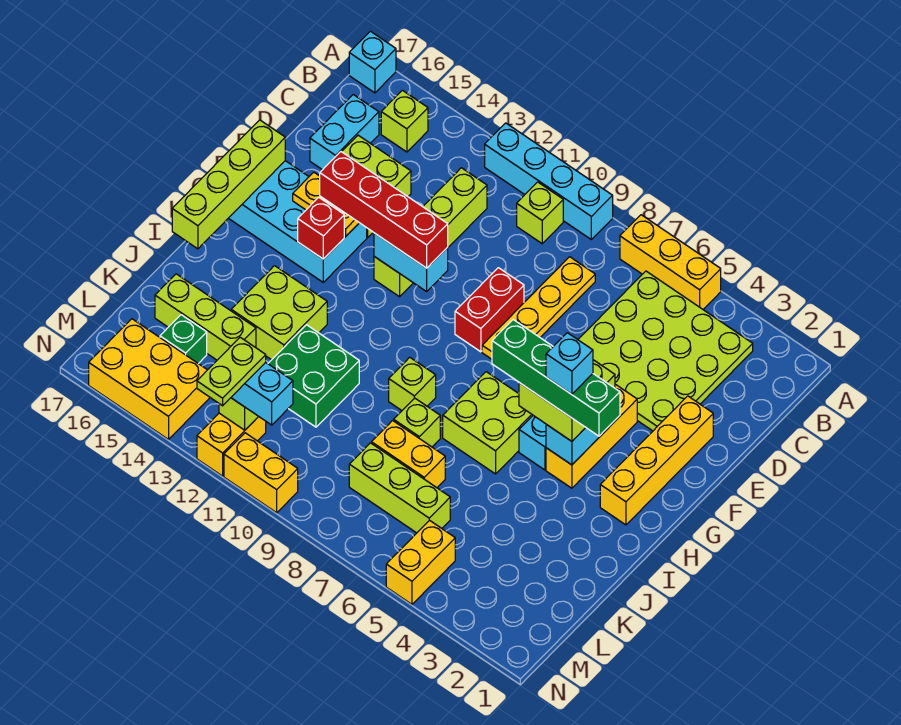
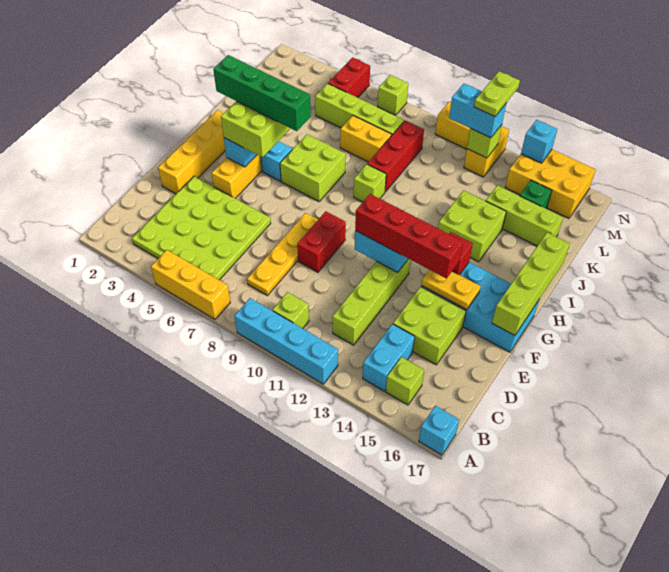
cyan brick C16:D16 level 1 -> cyan brick B14:C14 level 1
cyan brick H4 level 5 -> cyan brick N14 level 2
lime brick J8 level 1 -> lime brick N7 level 1
none -> red brick J9:L9 level 1
green brick J11:K12 level 1 -> none
lime brick L6:L8 level 1 -> lime brick L5:L8 level 1
yellow brick M5:N5 level 1 -> red brick M5:N5 level 1

